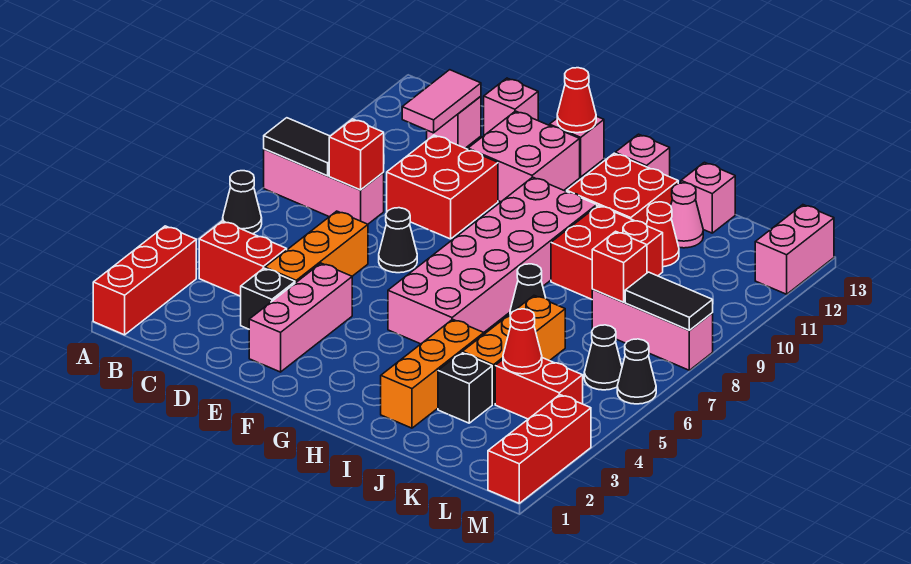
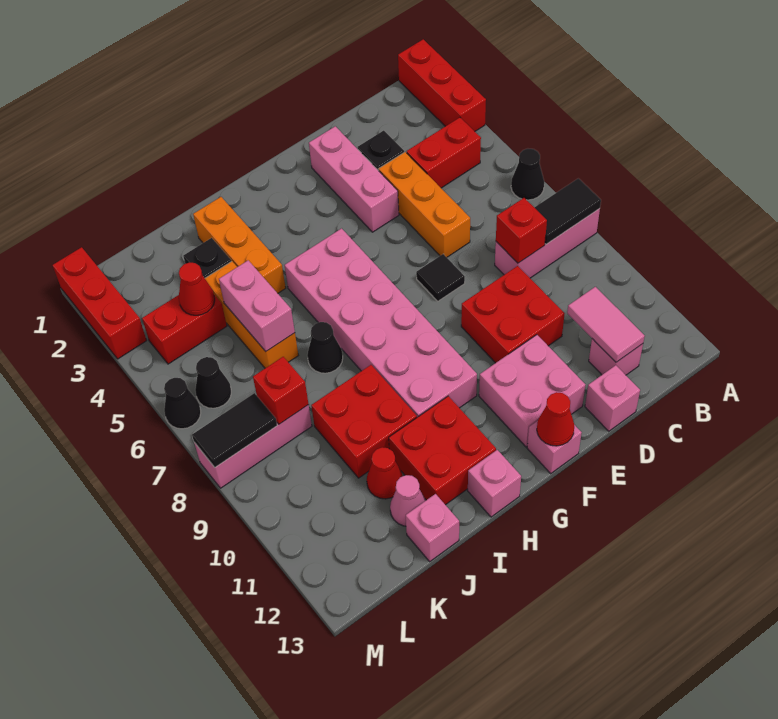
black cone E7 level 1 -> black tile E7 level 1
pink brick M12:M13 level 1 -> pink brick J5:J6 level 2

